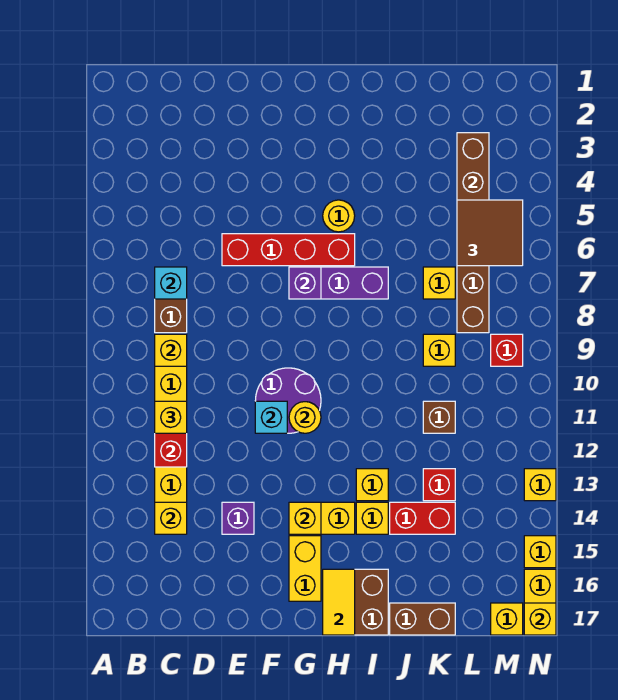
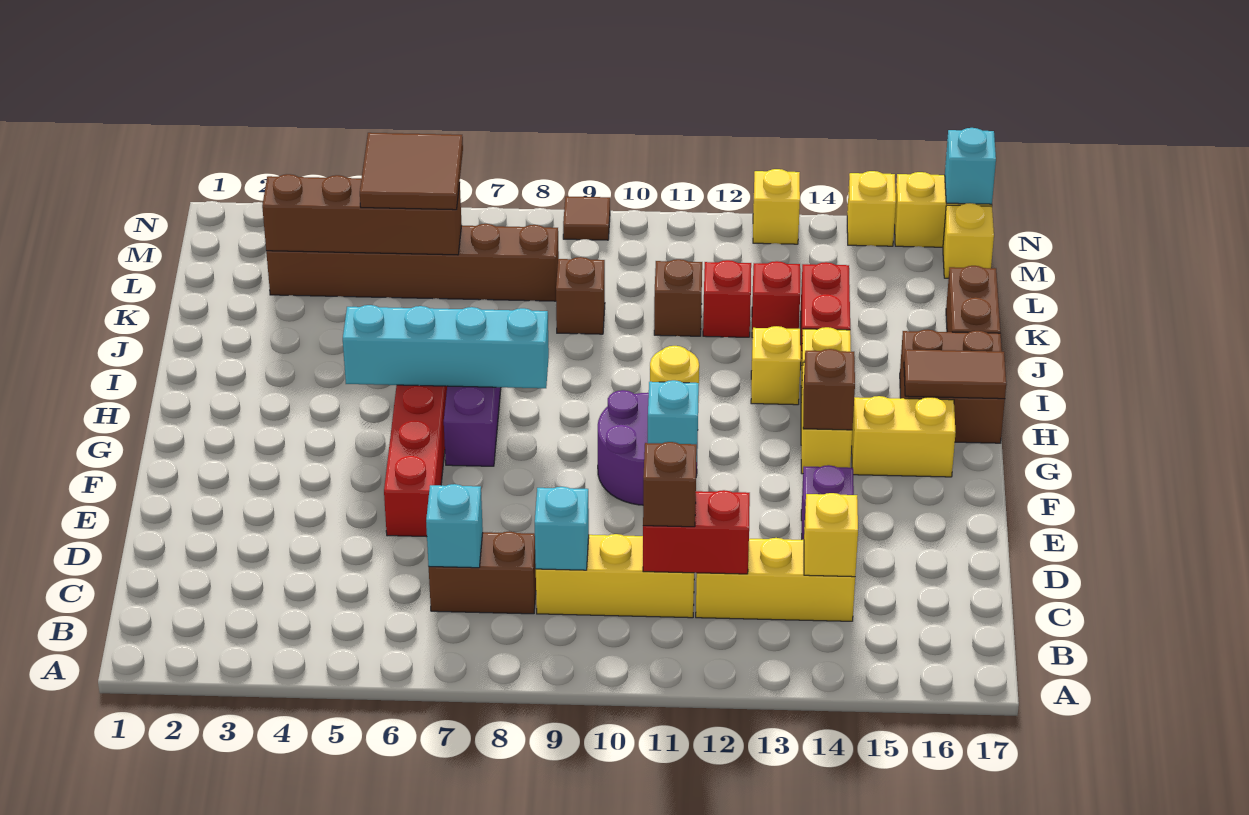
yellow brick C9 level 2 -> cyan brick C9 level 2
yellow brick C11 level 3 -> brown brick C11 level 3
purple brick G7 level 2 -> none
yellow brick G14 level 2 -> brown brick G14 level 2
yellow round brick H5 level 1 -> none
none -> cyan brick H5:H8 level 2
yellow tile H16:H17 level 2 -> brown tile H16:H17 level 2
yellow brick K7 level 1 -> none
yellow brick K9 level 1 -> brown brick K9 level 1
red brick M9 level 1 -> red brick K12 level 1
none -> brown tile N9 level 1
yellow brick N17 level 2 -> cyan brick N17 level 2

